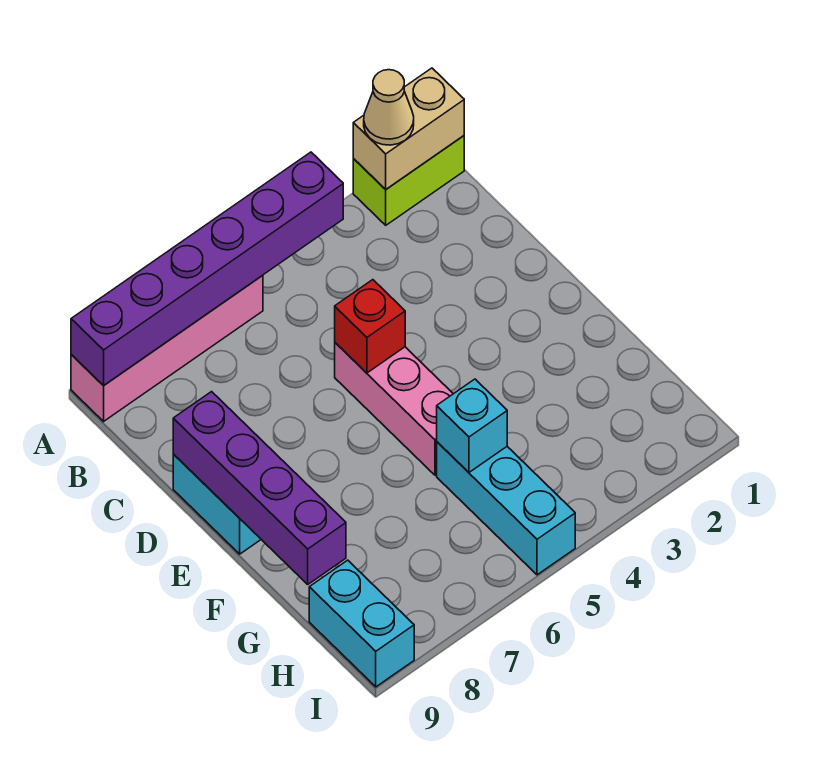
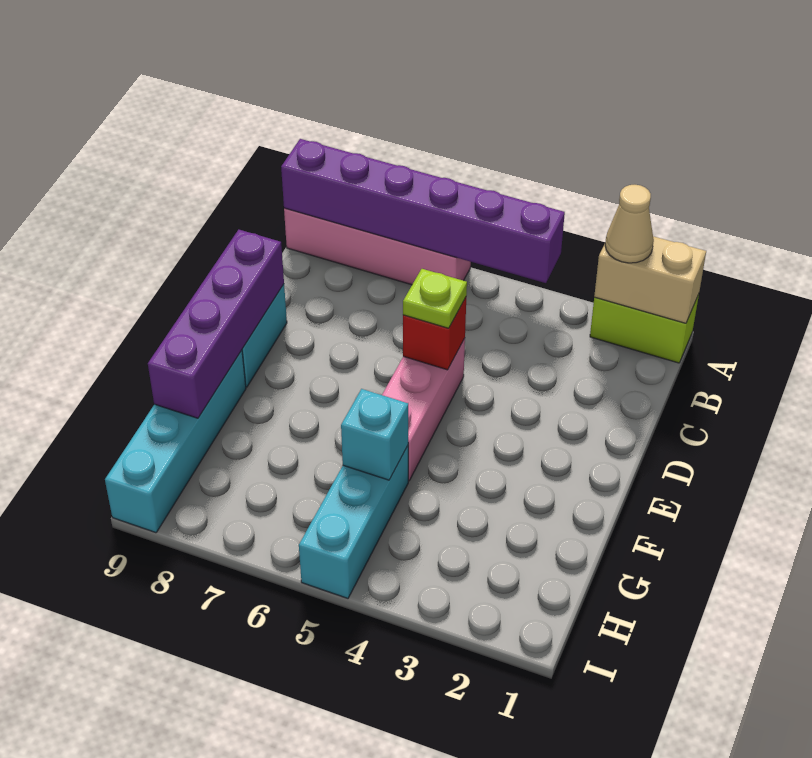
none -> lime plate D5 level 3
cyan brick H9:I9 level 1 -> cyan brick F9:I9 level 1

